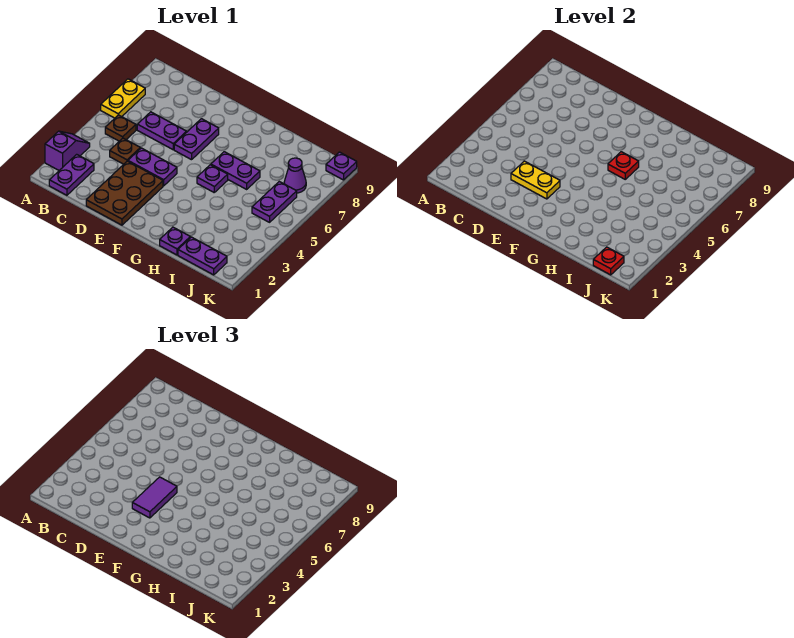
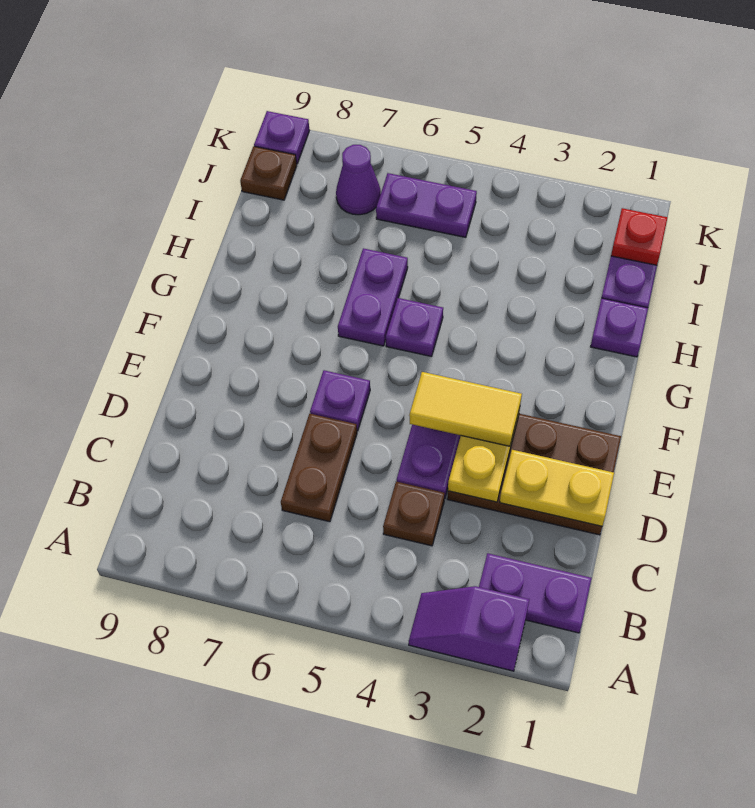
yellow plate A6:A7 level 1 -> yellow plate D1:D2 level 2
brown plate B5 level 1 -> brown plate J9 level 1
purple plate C6:D6 level 1 -> brown plate C6:D6 level 1
purple tile E3:E4 level 3 -> yellow tile E3:E4 level 3
purple plate E6:E7 level 1 -> purple plate E6 level 1
red plate G6 level 2 -> none

